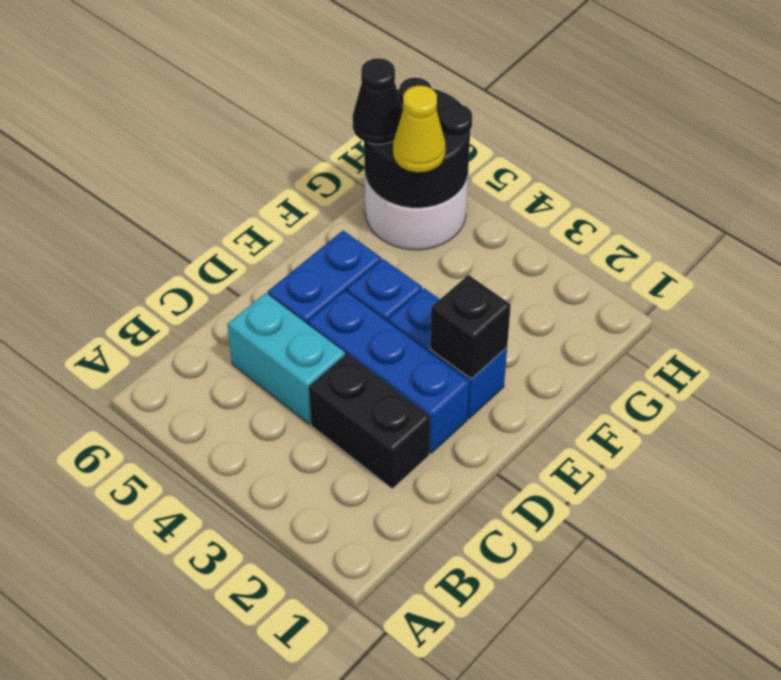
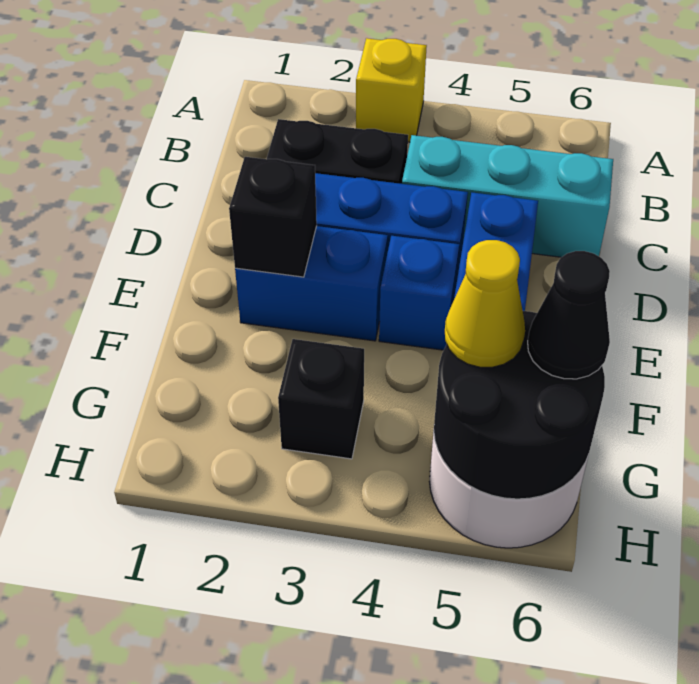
none -> yellow brick A3 level 1
cyan brick C4:C5 level 1 -> cyan brick C4:C6 level 1
none -> black brick G3 level 1

